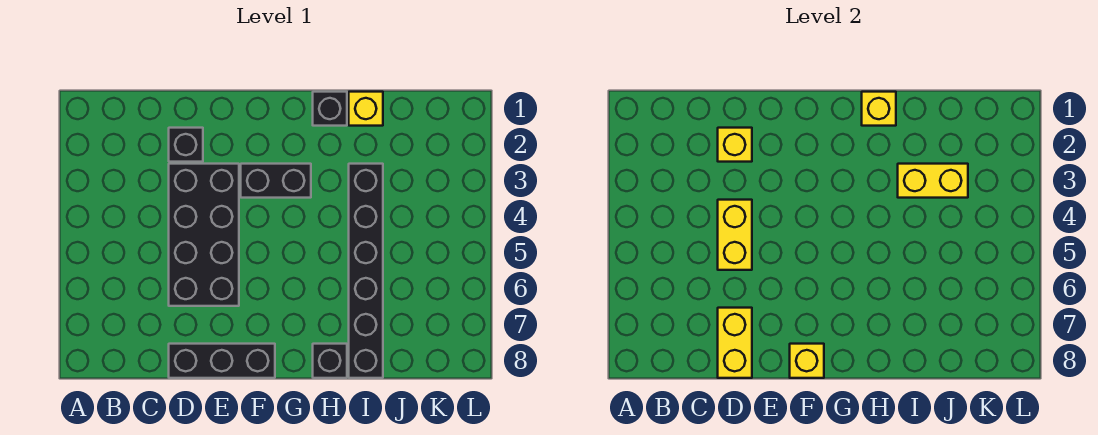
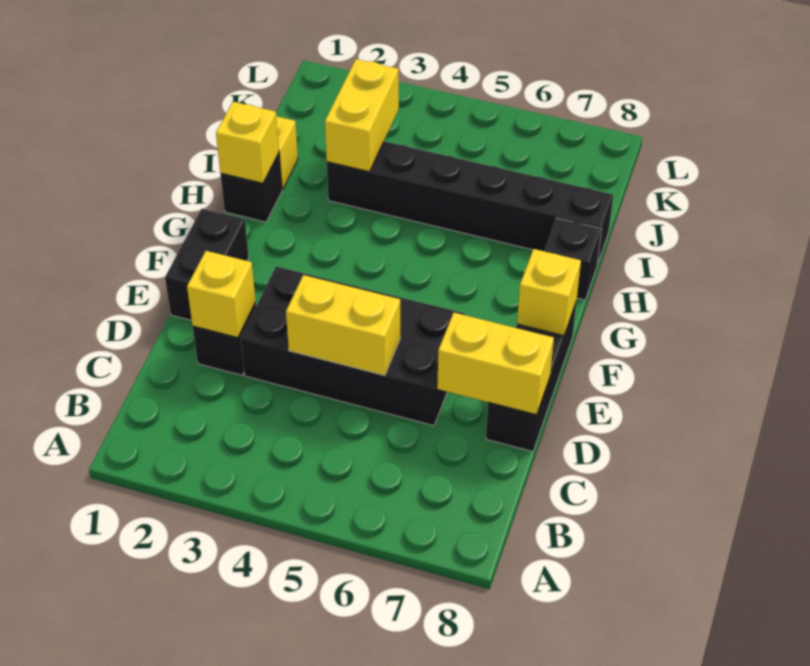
black brick F3:G3 level 1 -> black brick E1:F1 level 1

